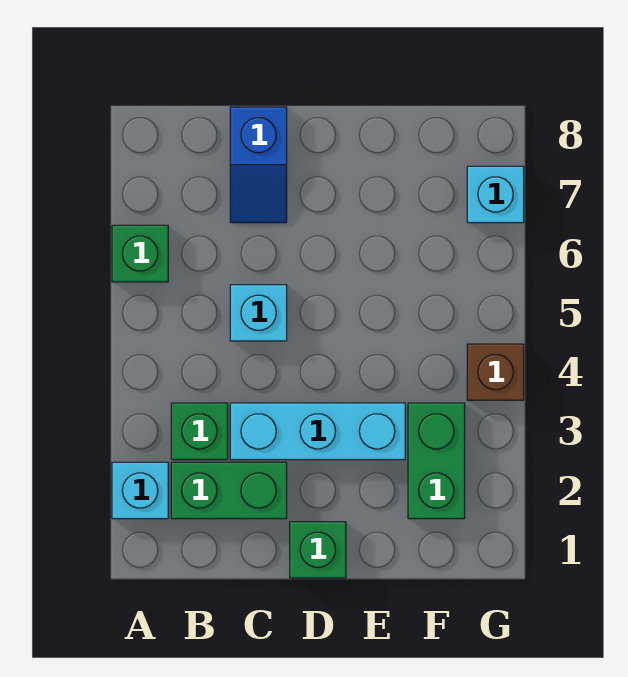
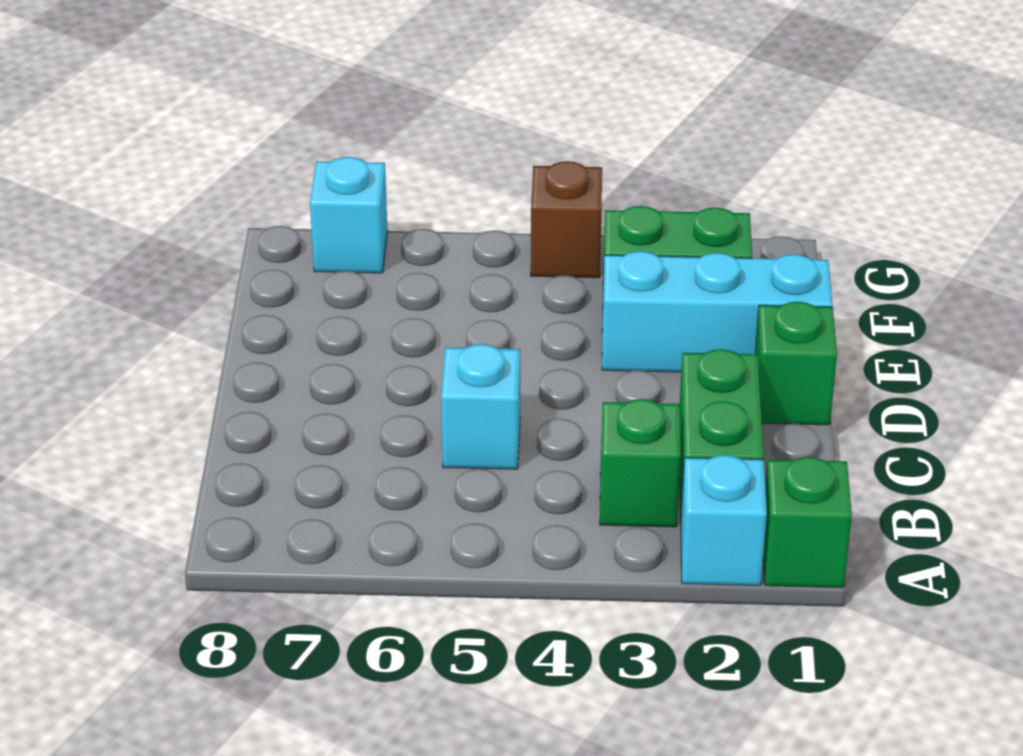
green brick A6 level 1 -> green brick A1 level 1
cyan brick C3:E3 level 1 -> cyan brick E1:E3 level 1
blue slope C7:C8 level 1 top 8 -> none

